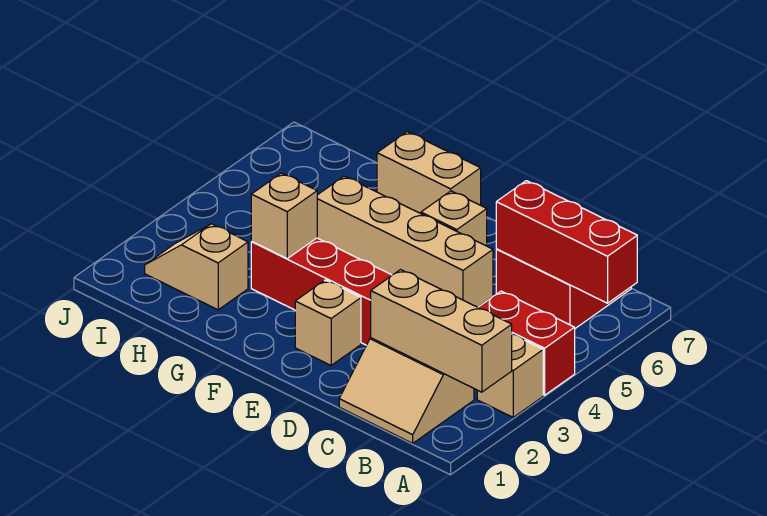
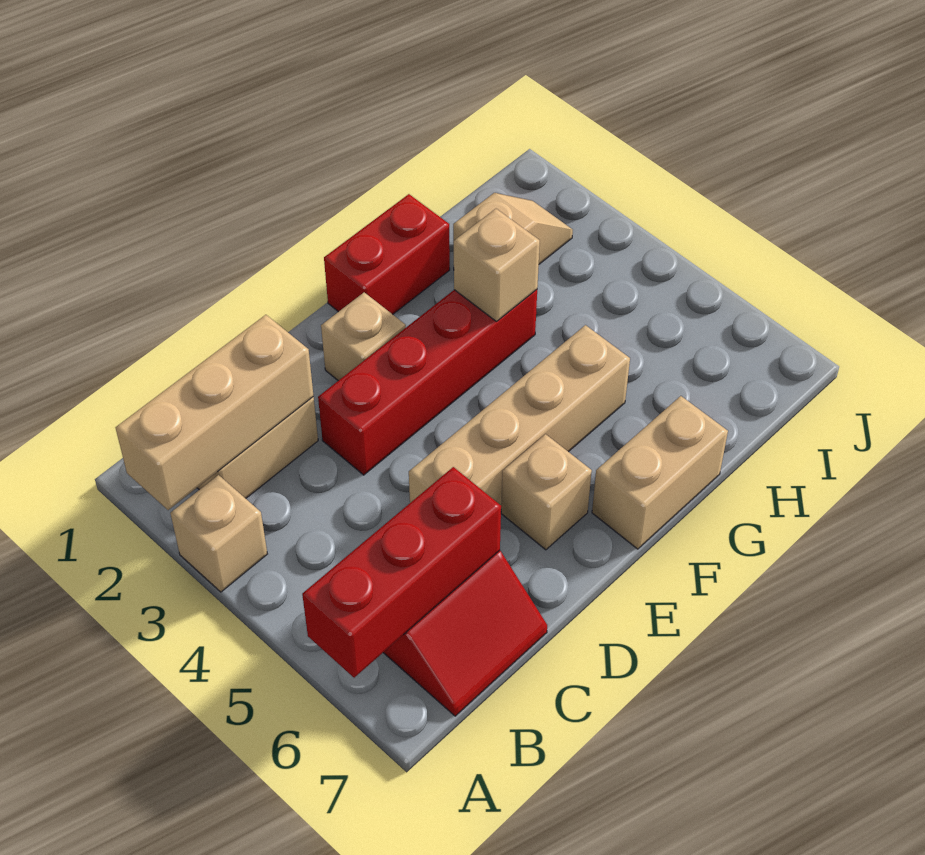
red brick A4:B4 level 1 -> red brick F1:G1 level 1

